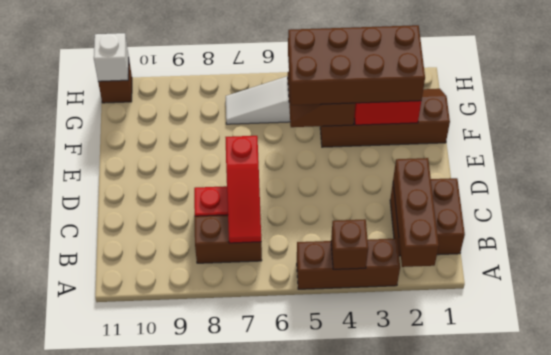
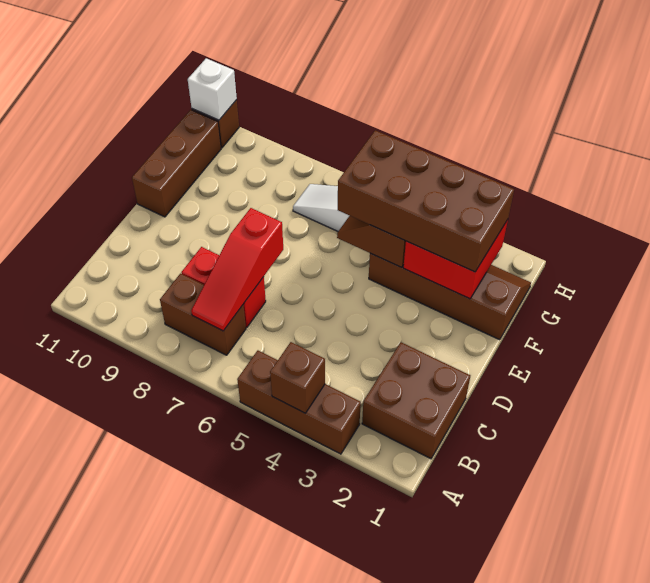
brown brick A2:C2 level 2 -> brown brick E11:G11 level 1

